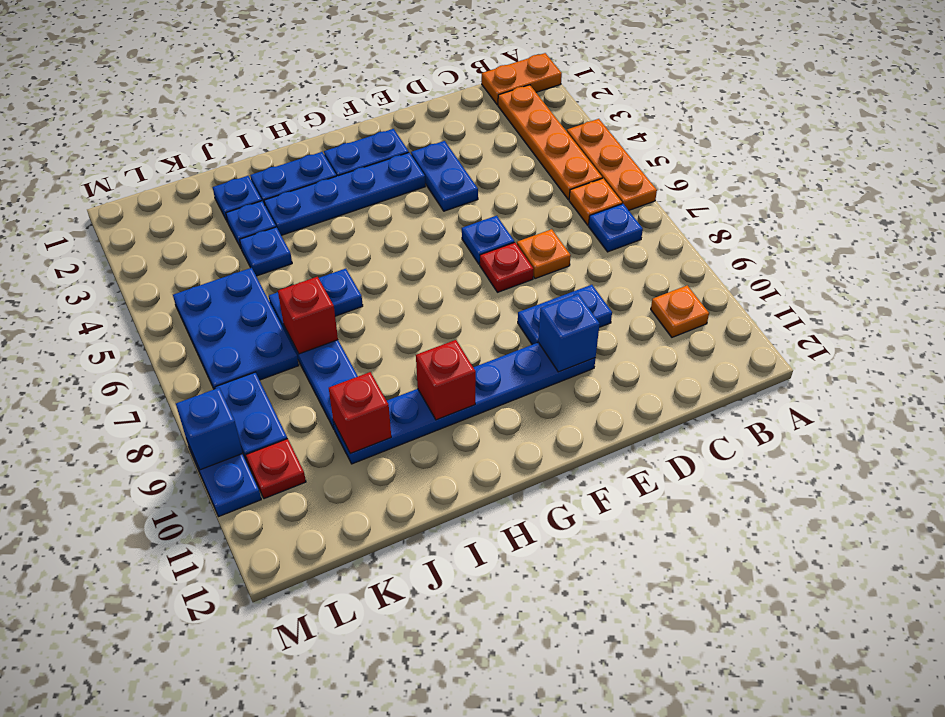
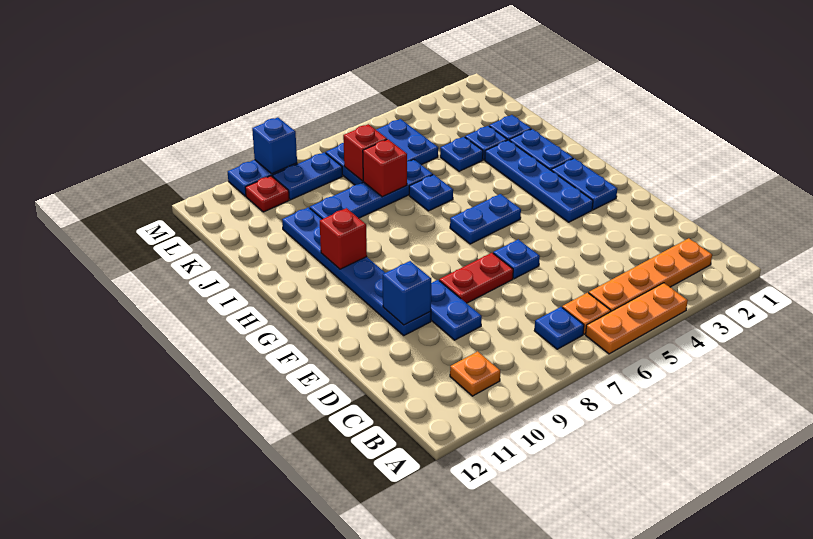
orange plate A1:B1 level 1 -> none
orange plate D7 level 1 -> none
blue plate E3:E4 level 1 -> blue plate G5:G6 level 1
red plate E7 level 1 -> red plate E7:E8 level 1
red brick J10 level 2 -> red brick K7 level 2

